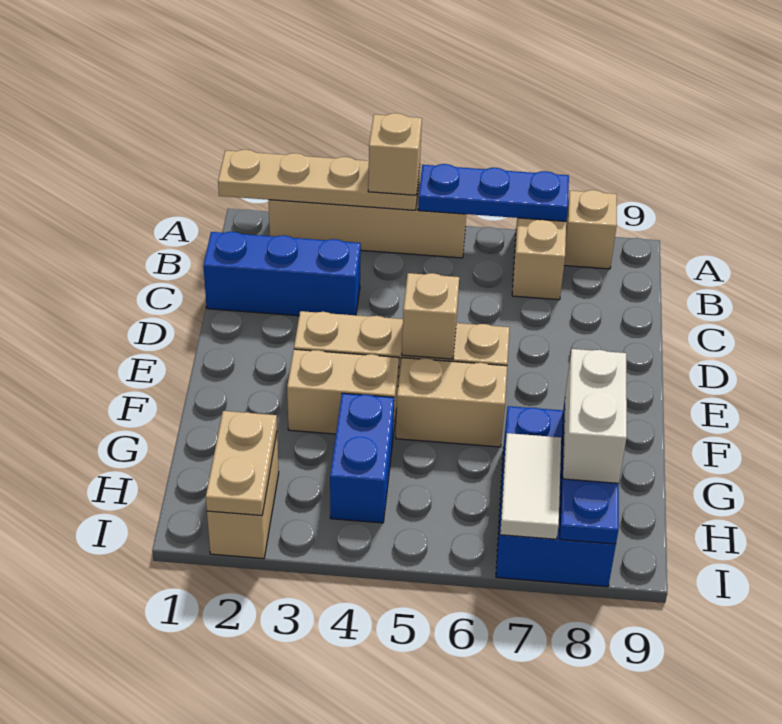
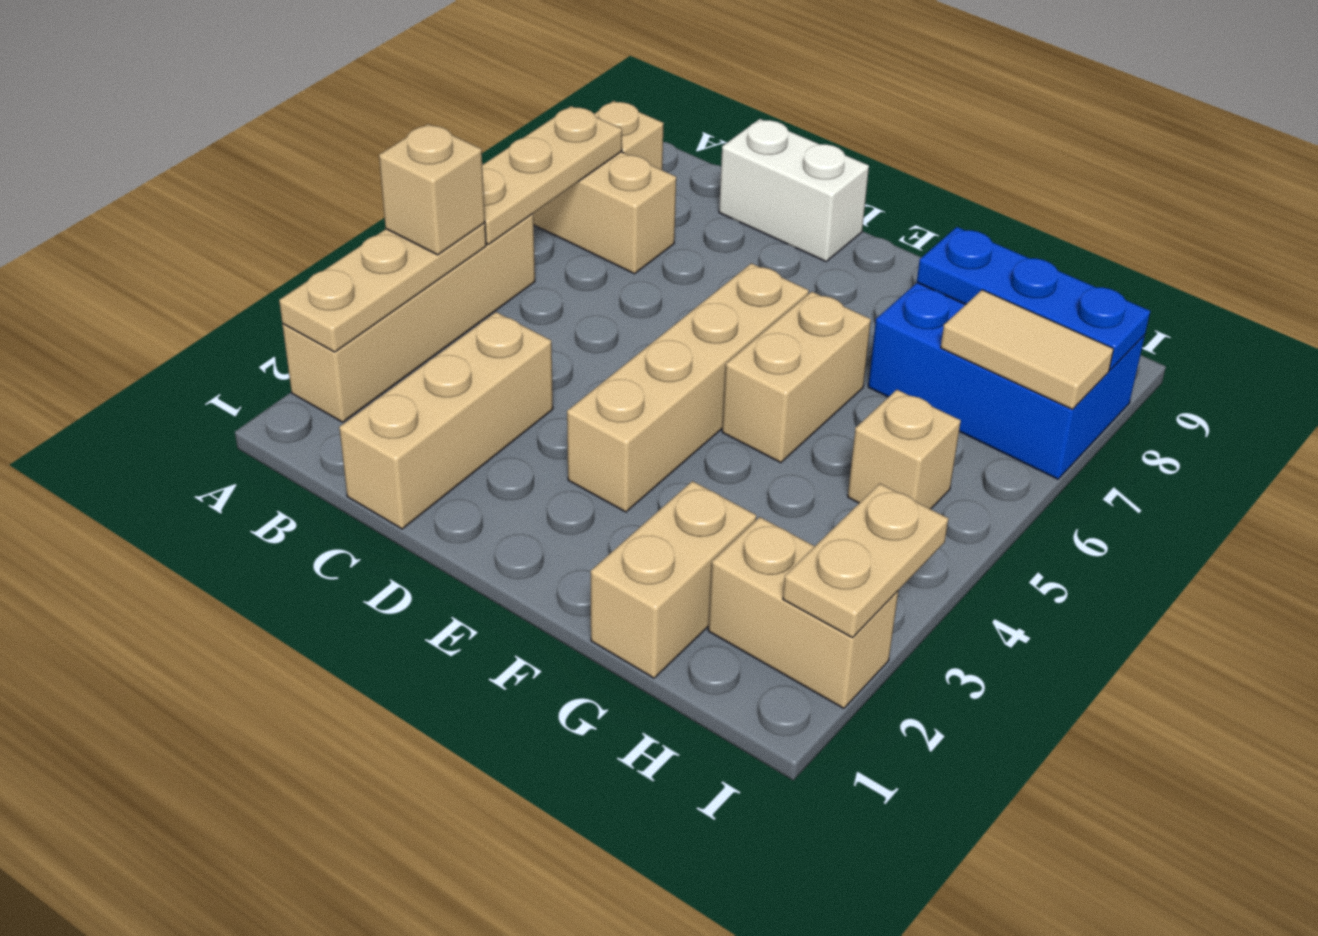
tan plate A1:A4 level 2 -> tan plate A2:A4 level 2
blue plate A5:A7 level 2 -> tan plate A5:A7 level 2
blue brick C1:C3 level 1 -> tan brick C1:C3 level 1
tan brick E5 level 2 -> tan brick H5 level 1
tan brick F3:F4 level 1 -> tan brick G1:G2 level 1
blue brick G4:H4 level 1 -> none
white brick G8:H8 level 3 -> white brick C9:D9 level 1
tan plate H2:I2 level 2 -> tan plate I2:I3 level 2
white tile H7:I7 level 2 -> tan tile H7:I7 level 2

